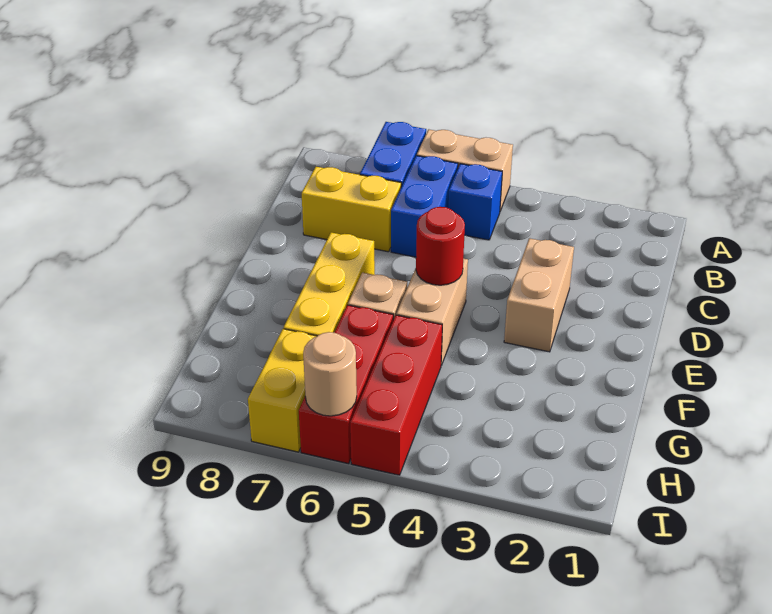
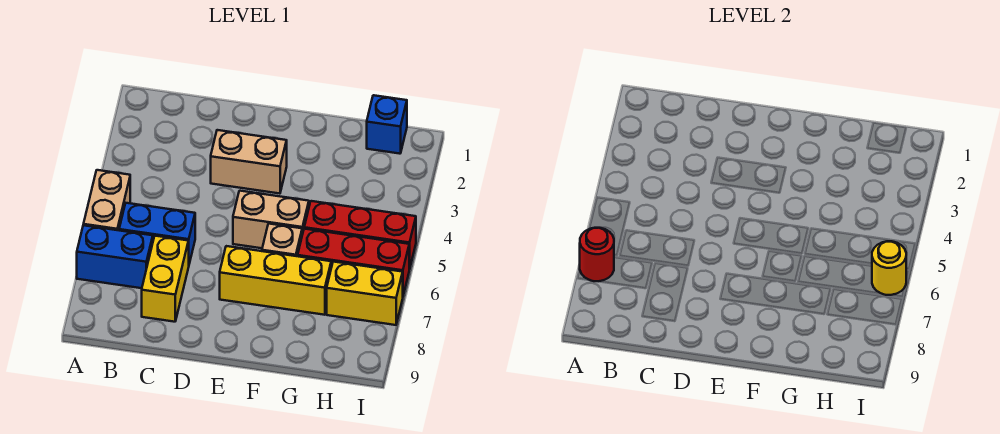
blue brick B5 level 1 -> blue brick H1 level 1
red round brick E5 level 2 -> red round brick A7 level 2
tan round brick I6 level 2 -> yellow round brick I6 level 2

